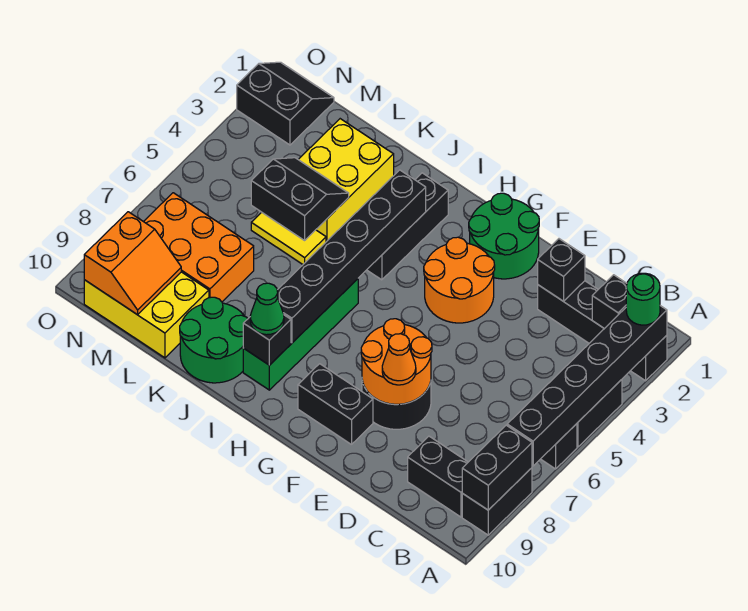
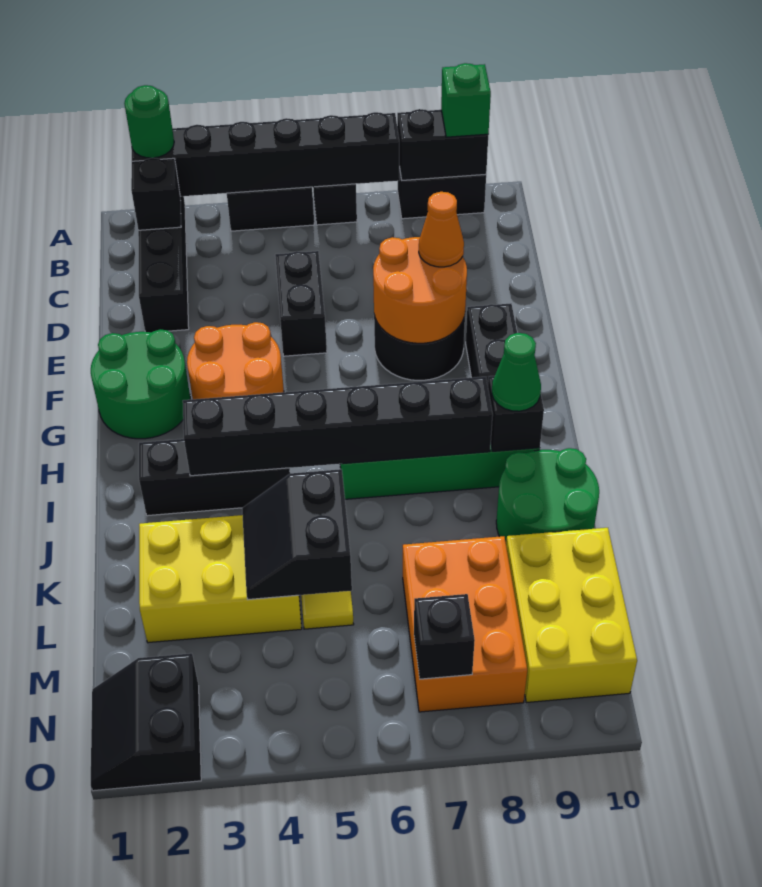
none -> green brick A9 level 3
black brick B9:C9 level 1 -> black brick D5:E5 level 1
black brick D2 level 2 -> black brick N7 level 2
orange slope M9:N10 level 2 top N -> none

